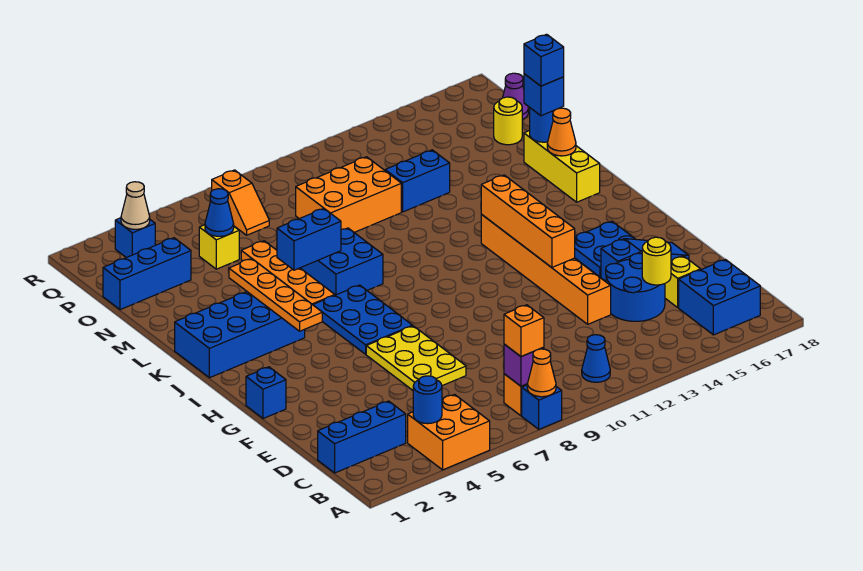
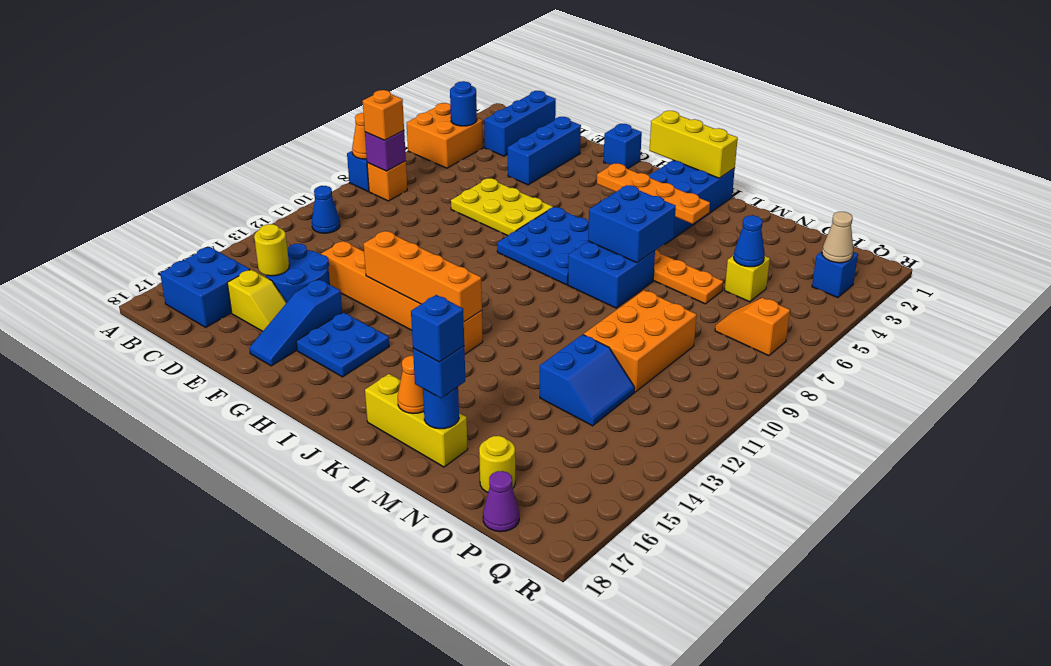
blue plate H6:J7 level 1 -> blue plate H6:J8 level 1
none -> yellow brick I1:K1 level 2
blue brick L6:L7 level 2 -> blue brick K6:L7 level 2
blue brick O1:O3 level 1 -> blue brick E2:E4 level 1

